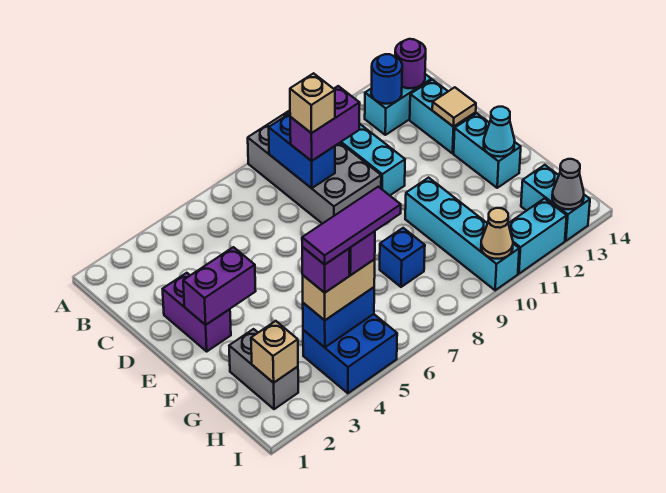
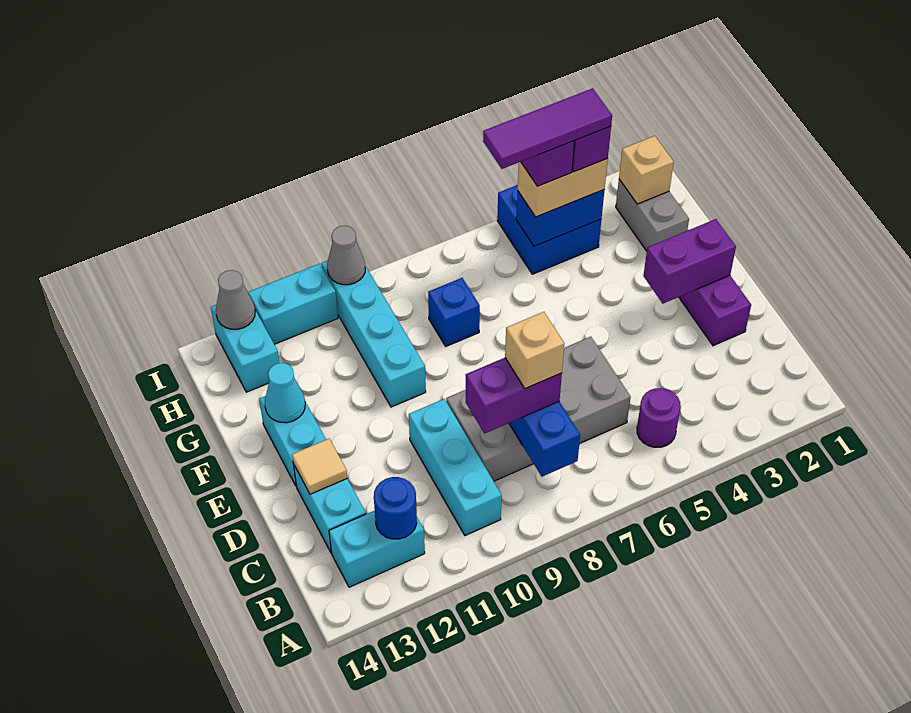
grey brick A8:D9 level 1 -> grey brick C6:D9 level 1
purple round brick B13 level 2 -> purple round brick B5 level 1
tan cone I10 level 2 -> grey cone I10 level 2

